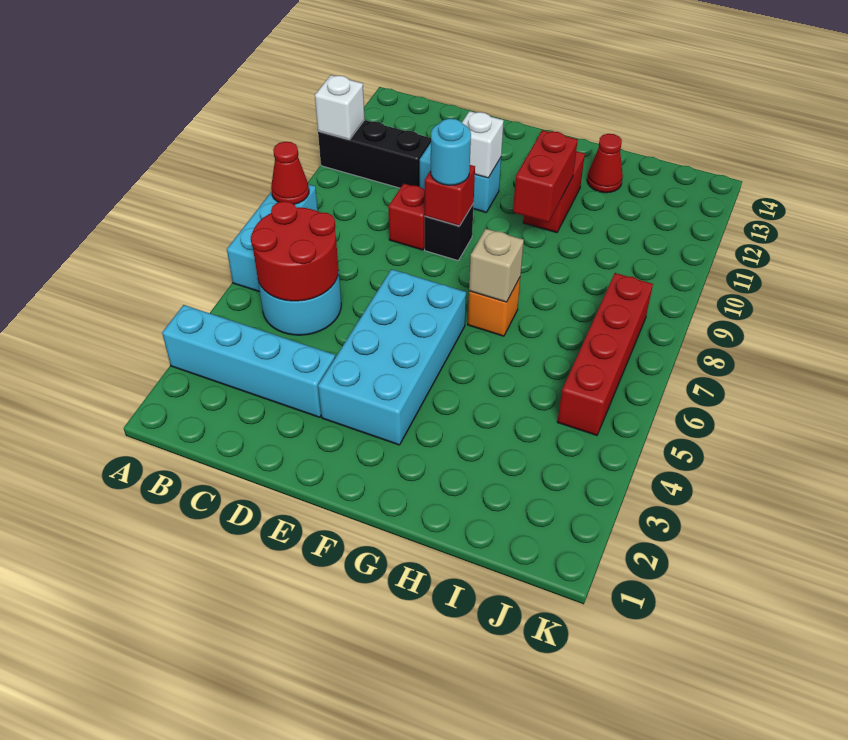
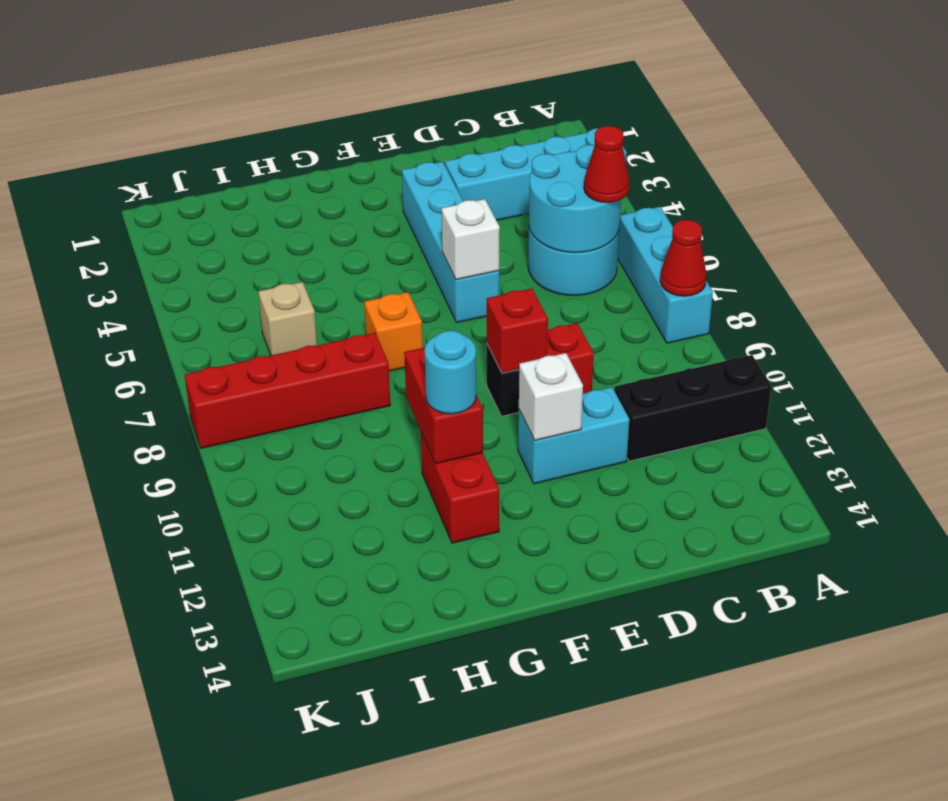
white brick A11 level 2 -> white brick E6 level 2
red round brick B5:C6 level 2 -> cyan round brick B5:C6 level 2
cyan brick E3:F6 level 1 -> cyan brick E3:E6 level 1
cyan round brick E9 level 3 -> cyan round brick G11 level 3
tan brick G7 level 2 -> tan brick I6 level 1
red cone H13 level 1 -> red cone B6 level 3
red brick J5:J8 level 1 -> red brick H8:K8 level 1

